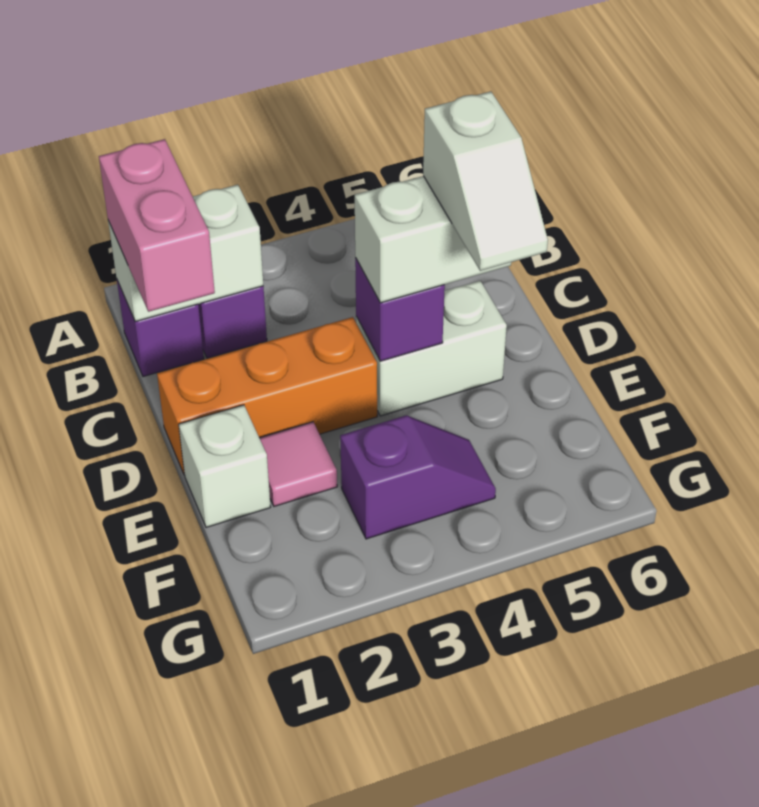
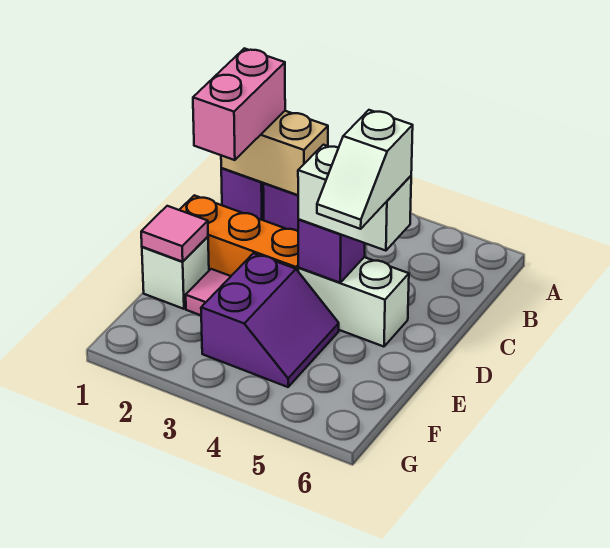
white brick B1:B2 level 2 -> tan brick B1:B2 level 2
none -> pink tile E1 level 2
purple slope F3:F4 level 1 top 3 -> purple slope E3:F4 level 1 top 3

